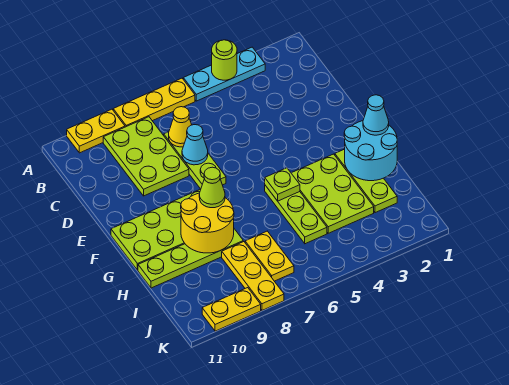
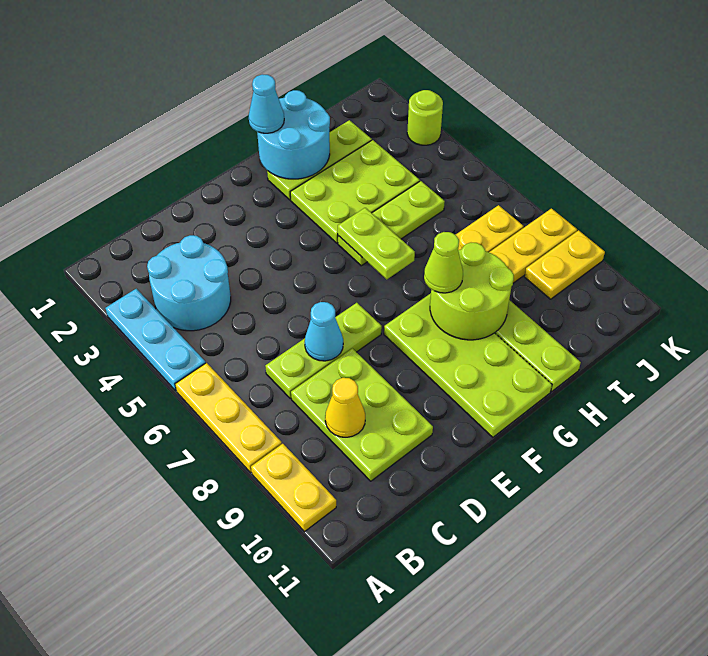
lime round brick A4 level 2 -> lime round brick K3 level 1
none -> cyan round brick B3:C4 level 1
lime plate B8:D9 level 1 -> lime plate C8:D10 level 1
yellow cone C7 level 2 -> yellow cone C9 level 2
lime plate G5 level 2 -> lime plate G5:G6 level 2
yellow round brick G8:H9 level 2 -> lime round brick G8:H9 level 2
yellow plate K9:K10 level 1 -> yellow plate J9:K9 level 1

